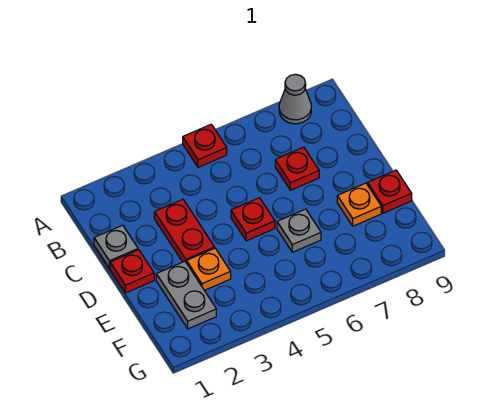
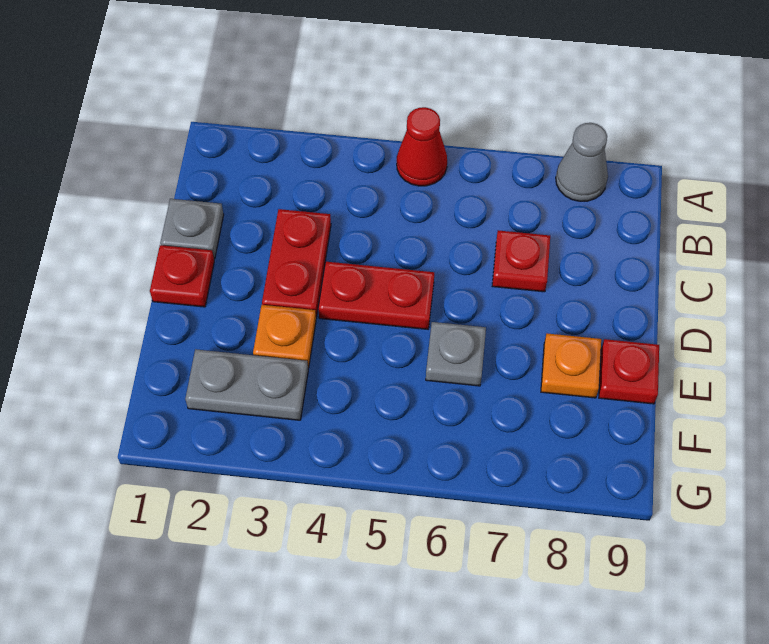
red plate A5 level 1 -> red cone A5 level 1
red plate D5 level 1 -> red plate D4:D5 level 1
grey plate E2:F2 level 1 -> grey plate F2:F3 level 1

